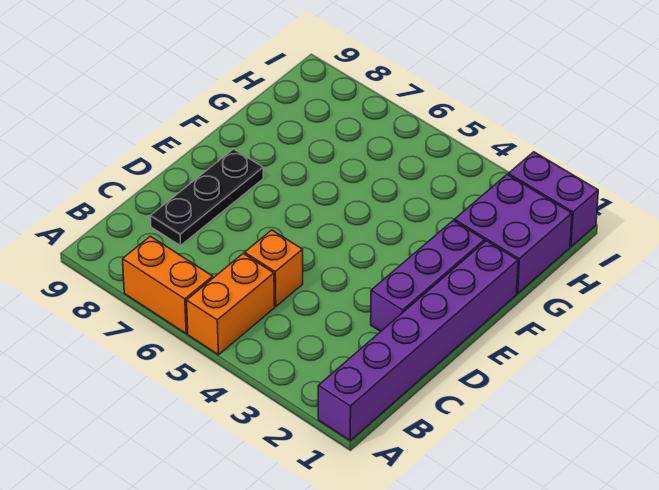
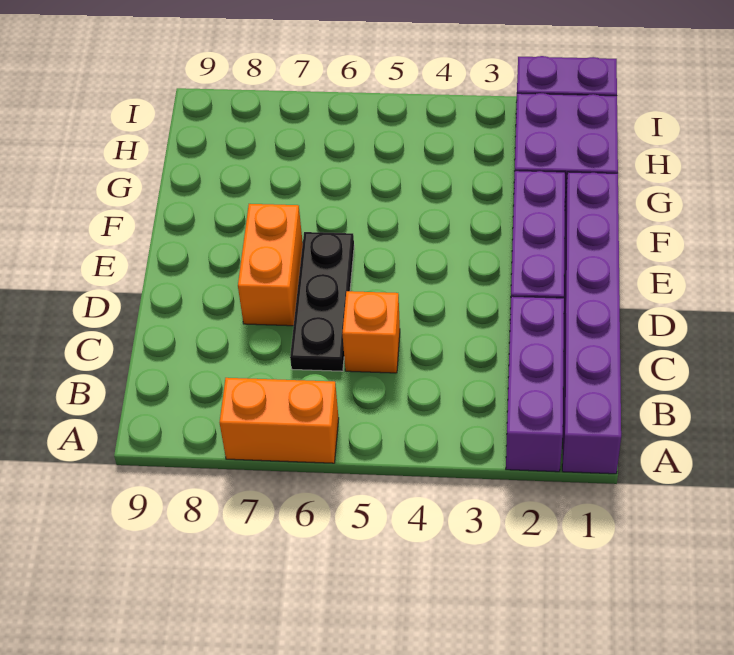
none -> purple brick A2:C2 level 1
orange brick A5:B5 level 1 -> orange brick D7:E7 level 1
black plate C8:E8 level 1 -> black plate C6:E6 level 1

